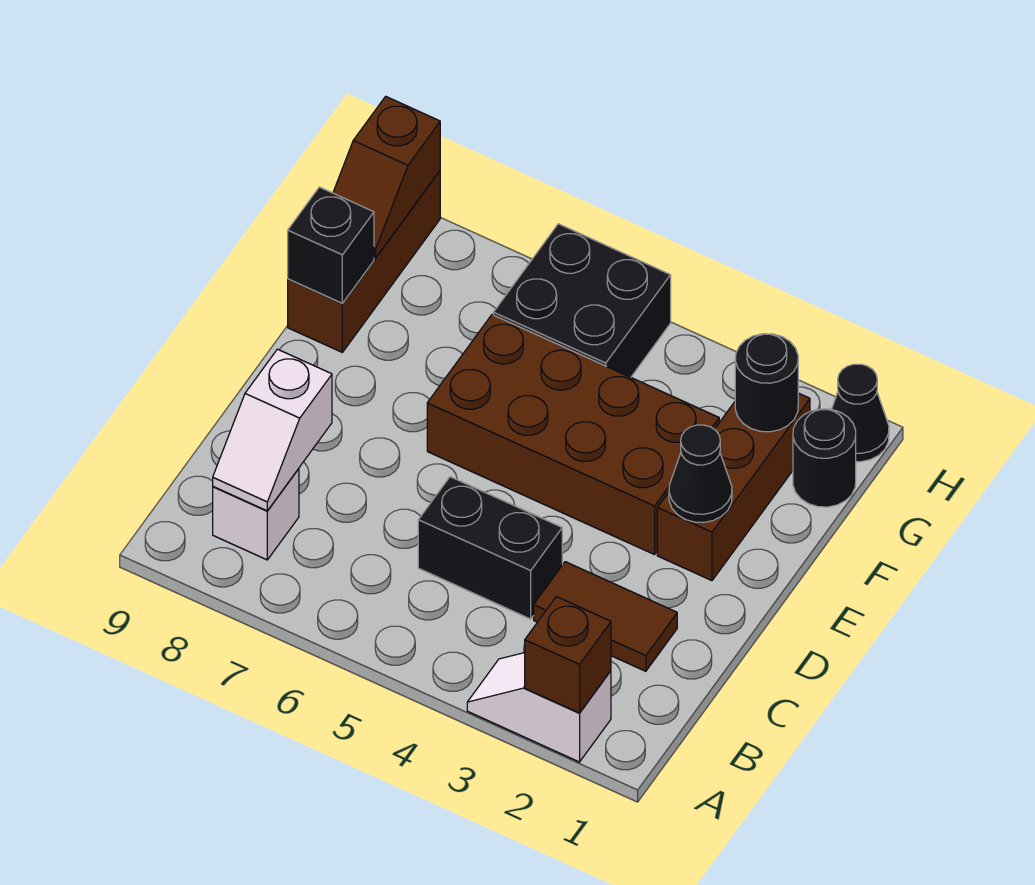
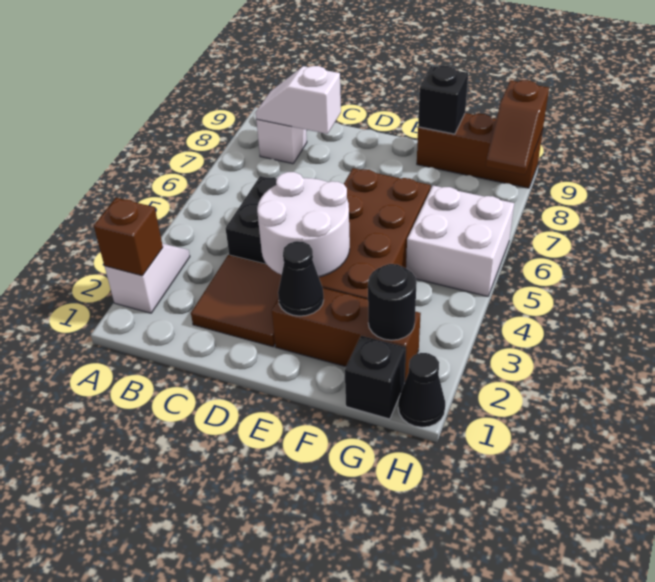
brown tile C2:C3 level 1 -> brown tile C2:D3 level 1
none -> white round brick D3:E4 level 2
black round brick G1 level 1 -> black brick G1 level 1
black brick G5:H6 level 1 -> white brick G5:H6 level 1
brown slope G9:H9 level 2 top H -> brown slope H8:H9 level 2 top 9

